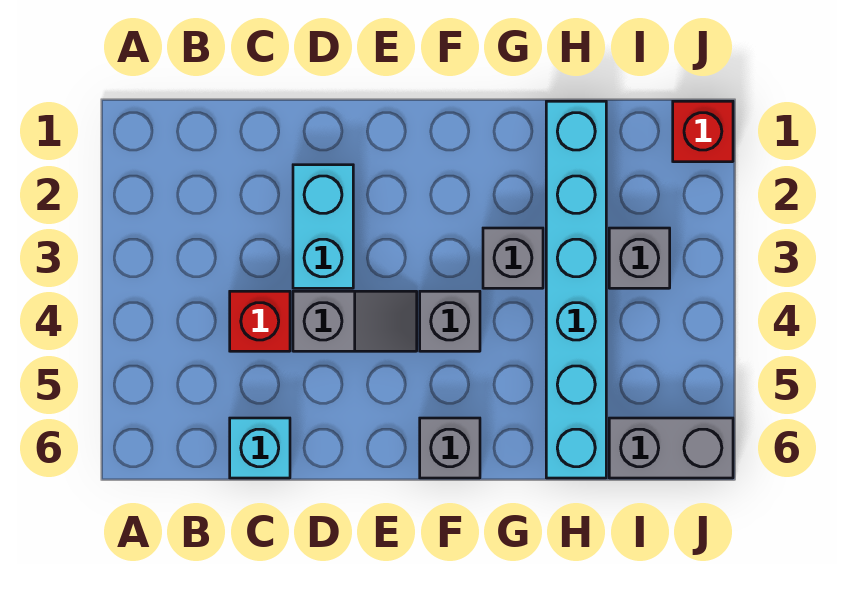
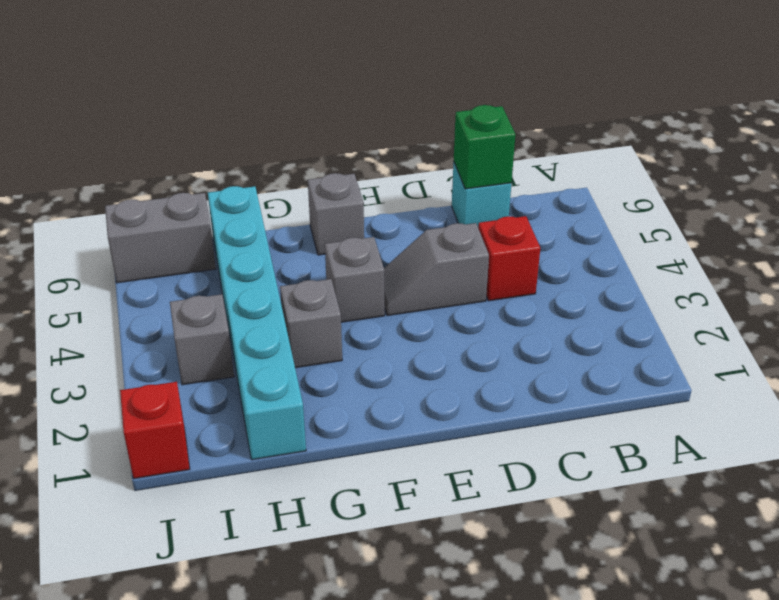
none -> green brick C6 level 2
cyan brick D2:D3 level 1 -> none

